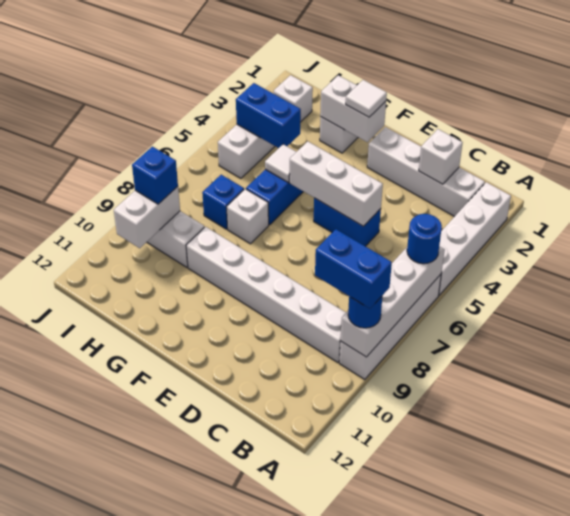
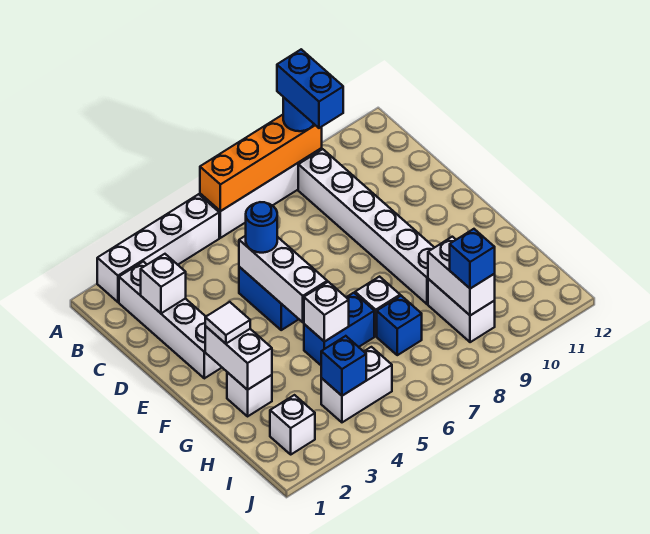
white brick A6:A9 level 2 -> orange brick A6:A9 level 2
blue round brick A6 level 3 -> blue round brick D5 level 3
white tile G5 level 2 -> white brick G5 level 2
blue brick H4:I4 level 2 -> blue brick I4 level 2
white brick I9:I10 level 2 -> white brick H9:I9 level 2

